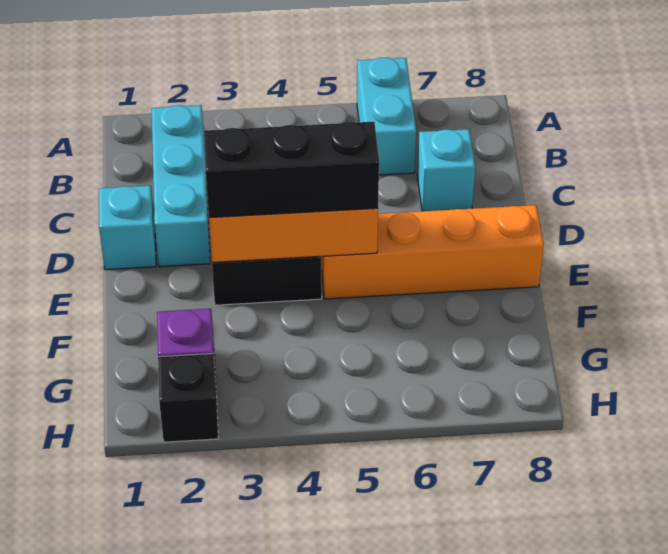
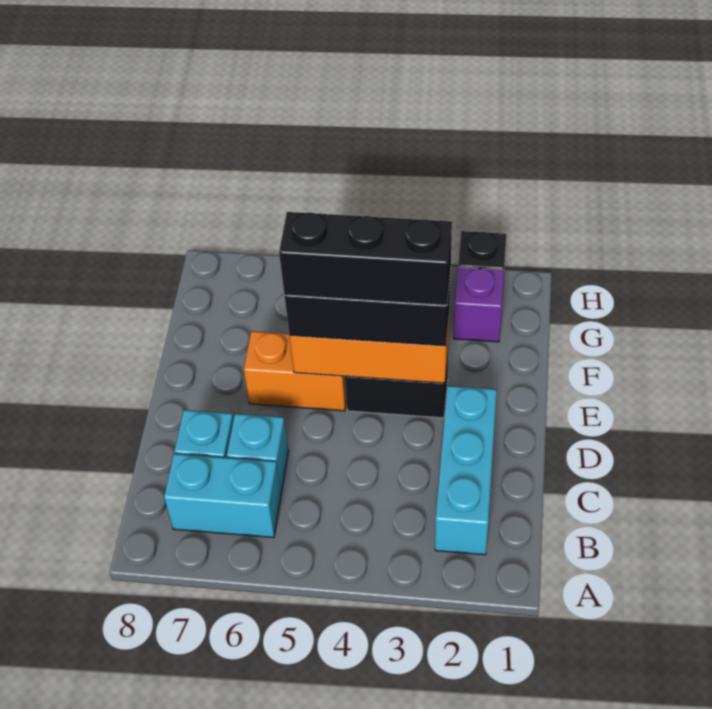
cyan brick A6:B6 level 1 -> cyan brick B6:B7 level 1
cyan brick D1 level 1 -> cyan brick C6 level 1
none -> black brick E3:E5 level 4
orange brick E5:E8 level 1 -> orange brick E5:E6 level 1

